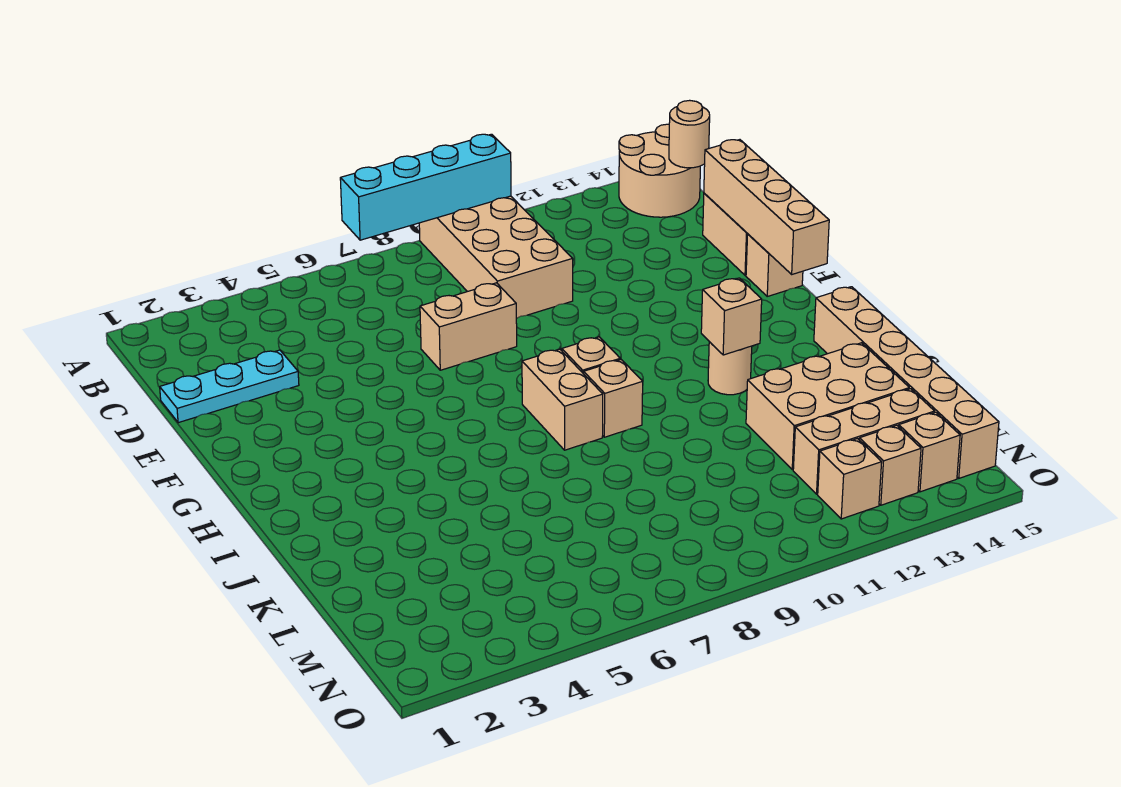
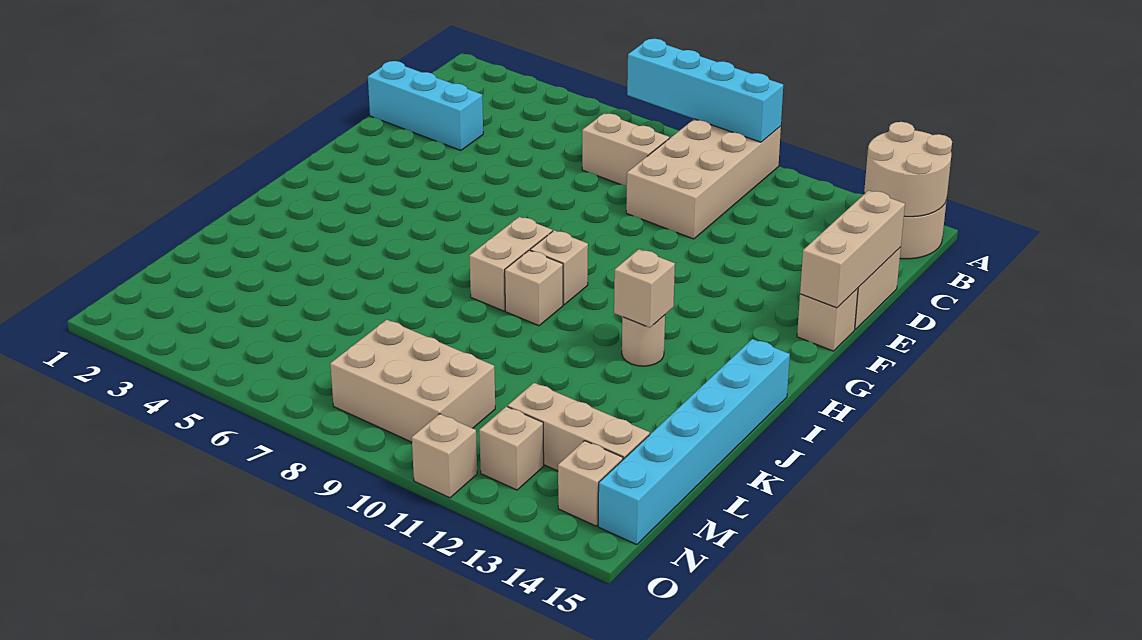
tan round brick B15 level 2 -> tan round brick A14:B15 level 2
cyan plate D1:D3 level 1 -> cyan brick D1:D3 level 1
tan brick D15:G15 level 2 -> tan brick D15:F15 level 2
tan brick E7:E8 level 1 -> tan brick C7:C8 level 1
tan brick I15:N15 level 1 -> cyan brick I15:N15 level 1
tan brick K12:L14 level 1 -> tan brick M8:N10 level 1
tan brick N13 level 1 -> tan brick O11 level 1

